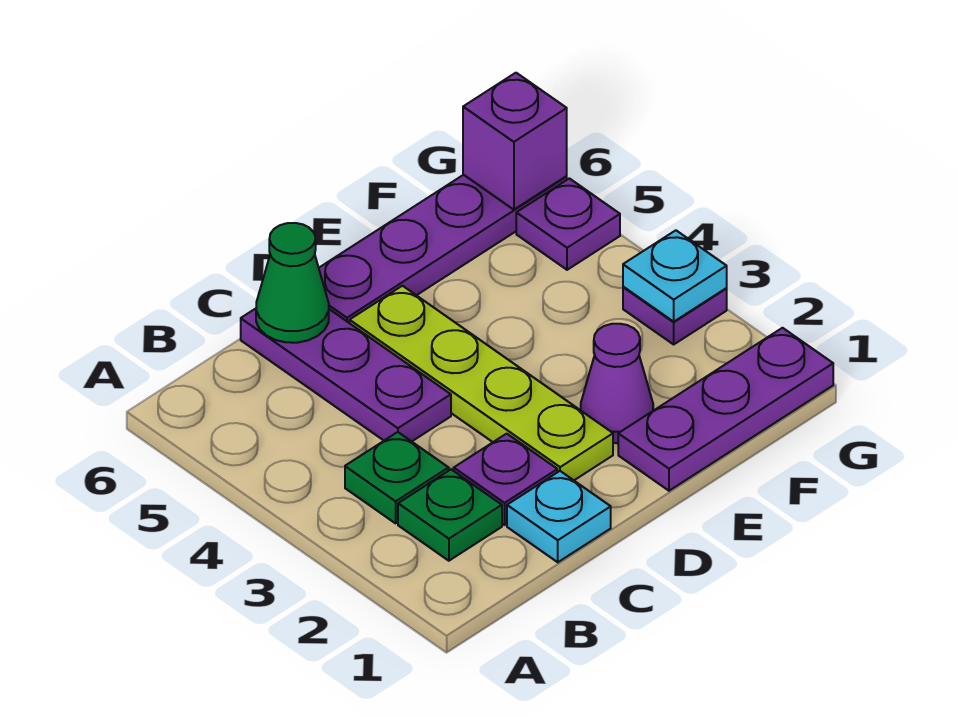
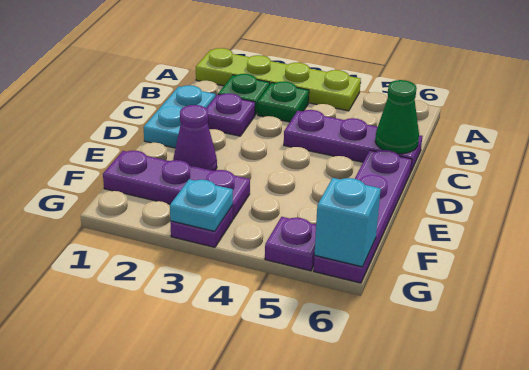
cyan plate C1 level 1 -> cyan plate C1:D1 level 1
lime plate D2:D5 level 1 -> lime plate A1:A4 level 1
purple plate E1:G1 level 1 -> purple plate F1:F3 level 1
purple brick G6 level 2 -> cyan brick G6 level 2

